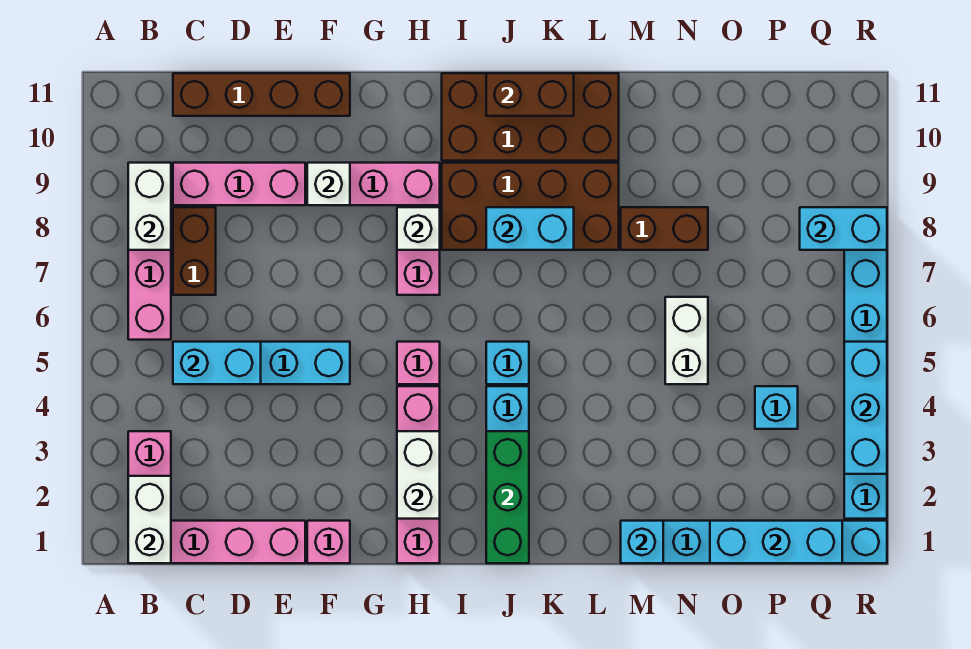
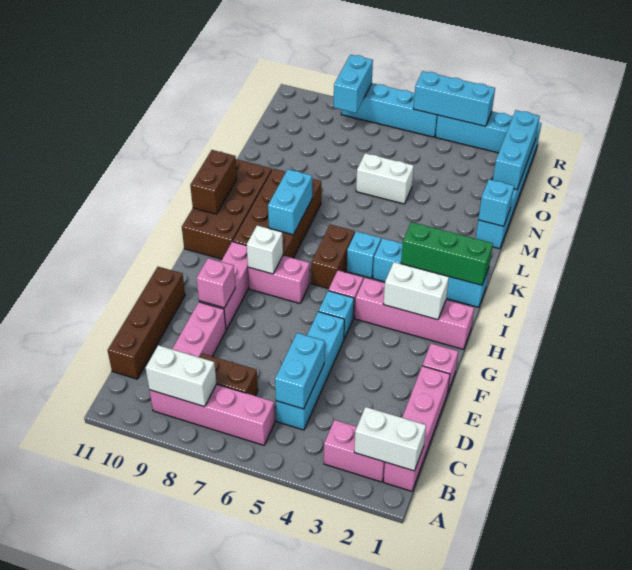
white brick F9 level 2 -> pink brick F9 level 2
brown brick M8:N8 level 1 -> brown brick I6:J6 level 1
cyan brick P4 level 1 -> cyan brick G5 level 1

